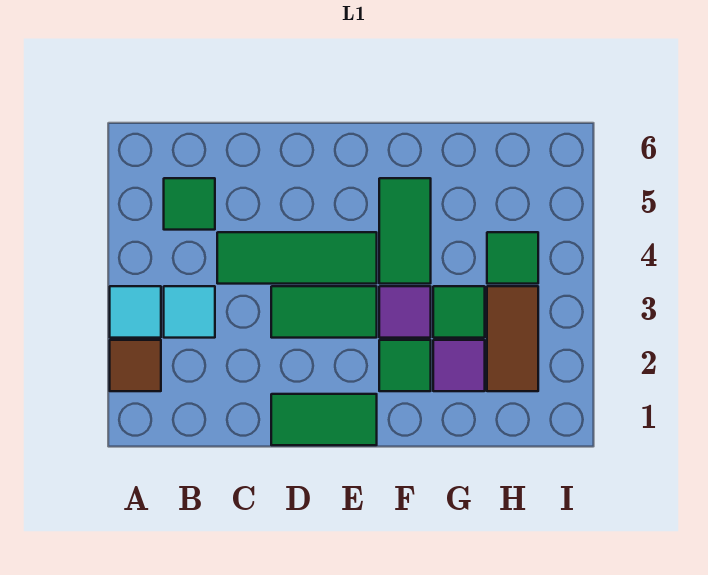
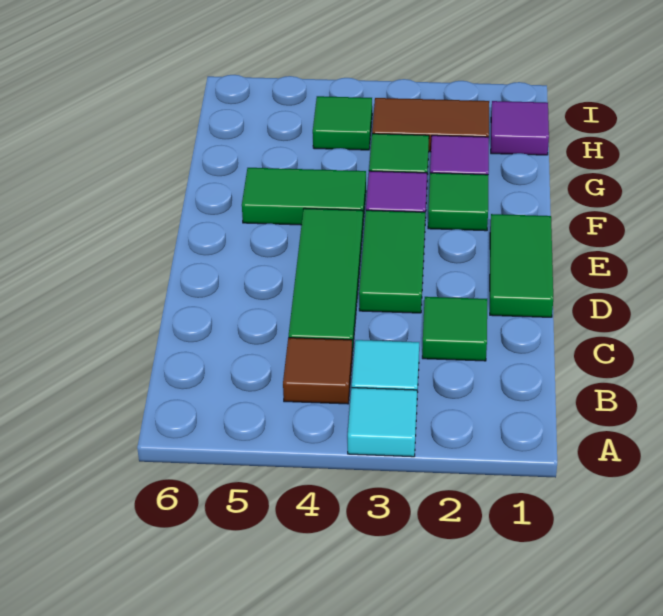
brown tile A2 level 1 -> brown tile B4 level 1
green tile B5 level 1 -> green tile C2 level 1
none -> purple tile H1 level 1

